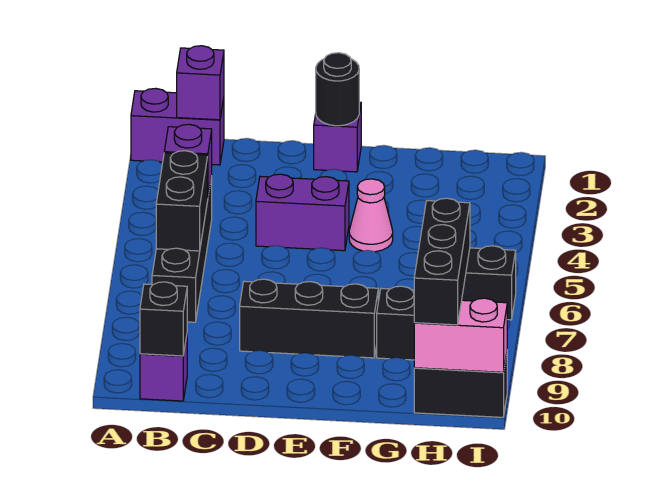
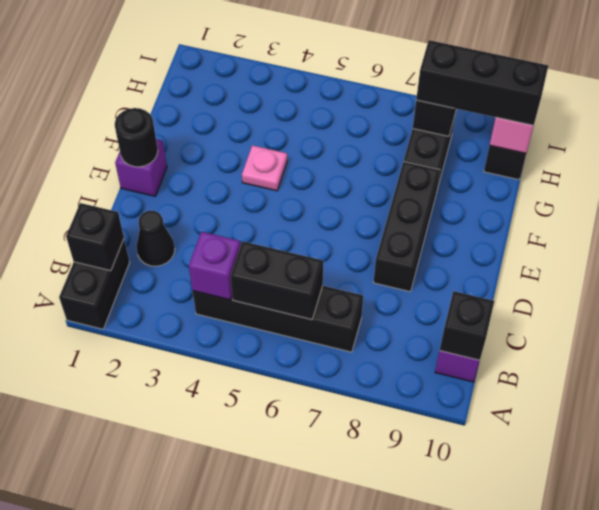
purple brick A1:B1 level 1 -> black brick A1:B1 level 1
purple brick B1 level 2 -> black brick B1 level 2
none -> black cone C2 level 1
purple brick D4:E4 level 1 -> none
pink cone F4 level 1 -> pink plate F4 level 1

